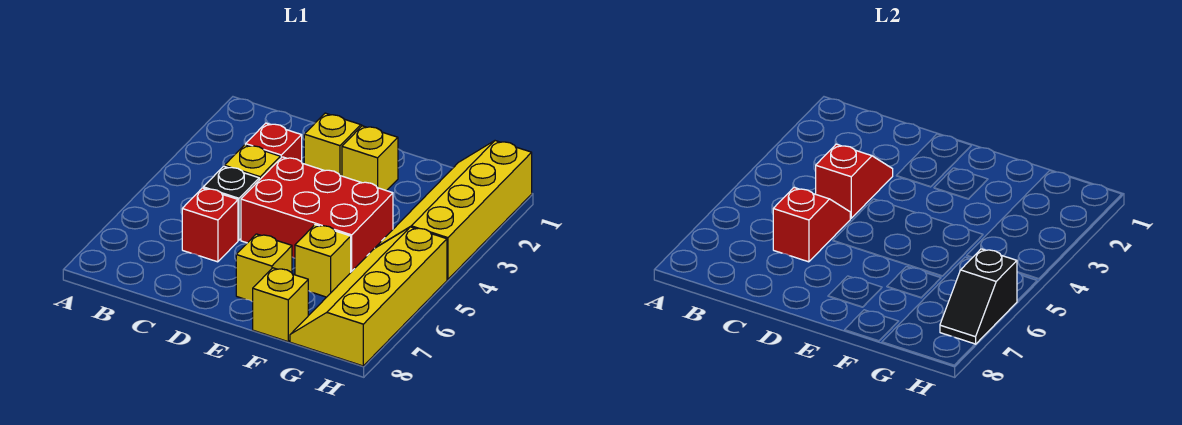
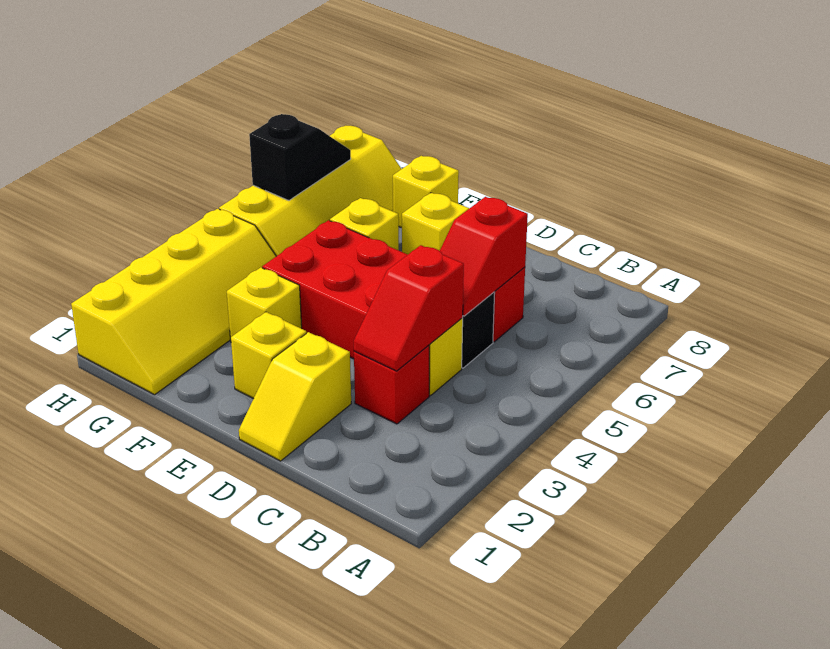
none -> yellow brick F3 level 1

